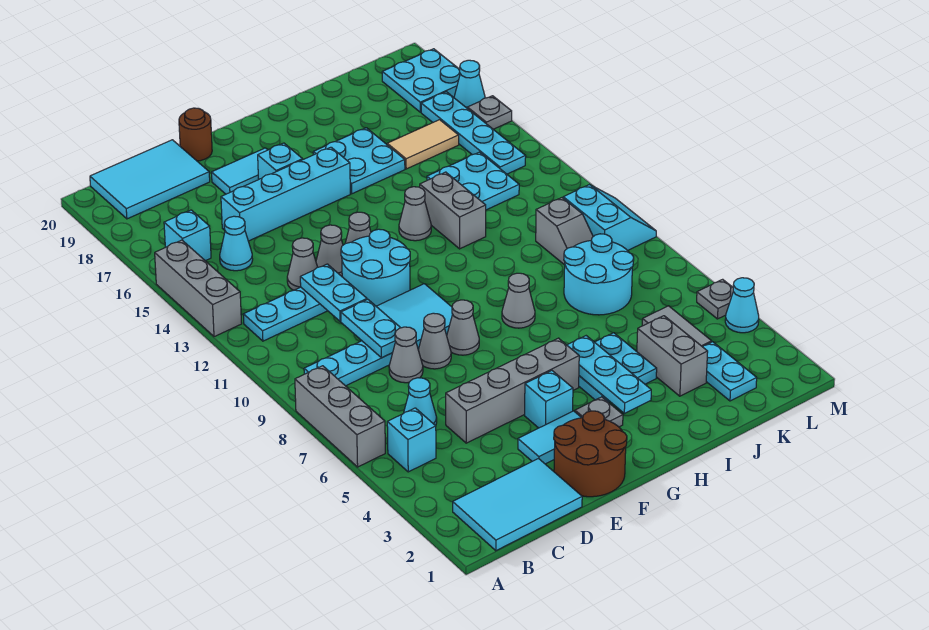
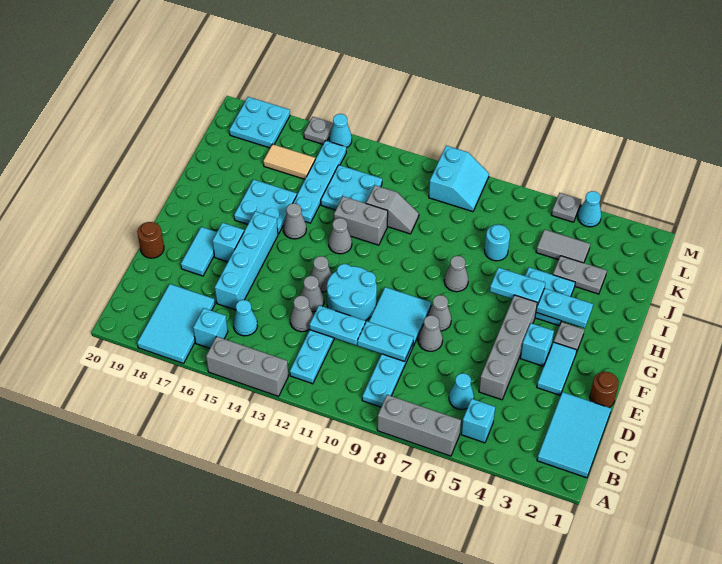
cyan tile B19:D20 level 1 -> cyan tile A17:C18 level 1
grey cone D8 level 1 -> grey cone H15 level 1
brown round brick E1:F2 level 1 -> brown round brick E1 level 1
grey brick J3:J4 level 1 -> grey plate J3:J4 level 1
cyan round brick J7:K8 level 1 -> cyan round brick J7 level 1
tan tile J16:K16 level 1 -> tan tile K16:K17 level 1
cyan plate K2:K3 level 1 -> cyan plate H5:H6 level 3
grey slope K9:K10 level 1 top 10 -> grey slope J11:J12 level 1 top 12
cyan slope L9:M10 level 1 top L -> cyan slope L9:M10 level 1 top 10
cyan plate L14:L17 level 1 -> cyan plate I15:L15 level 1
cyan cone M17 level 1 -> cyan cone M15 level 1

